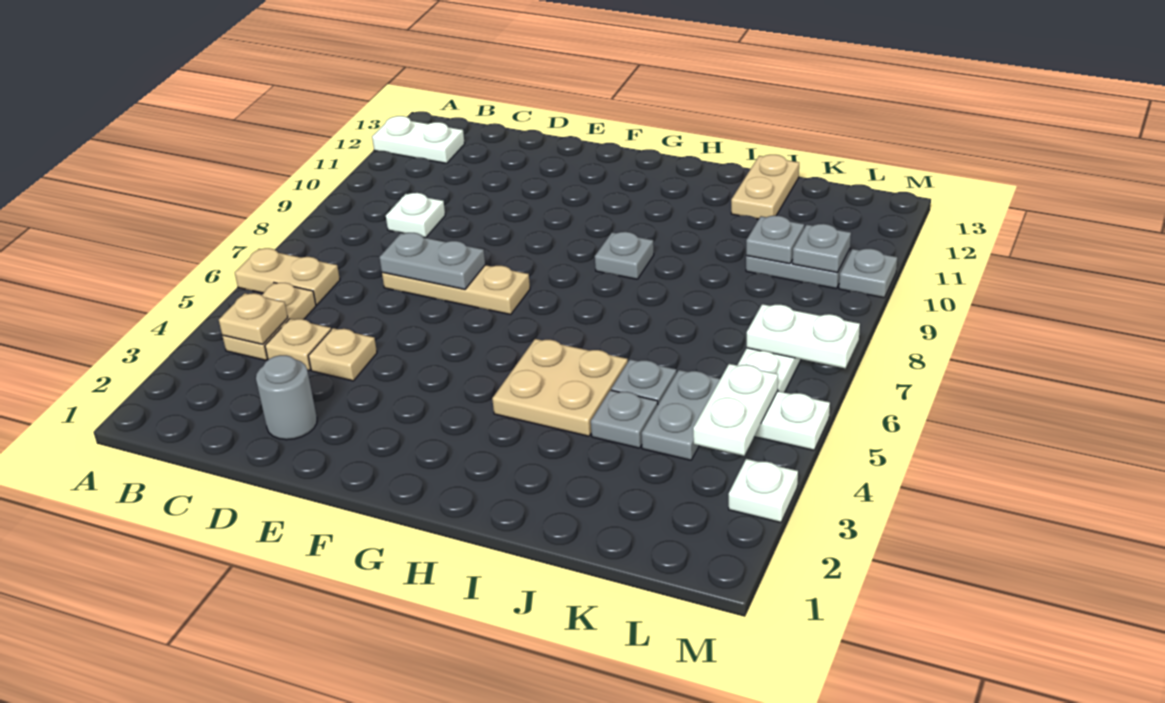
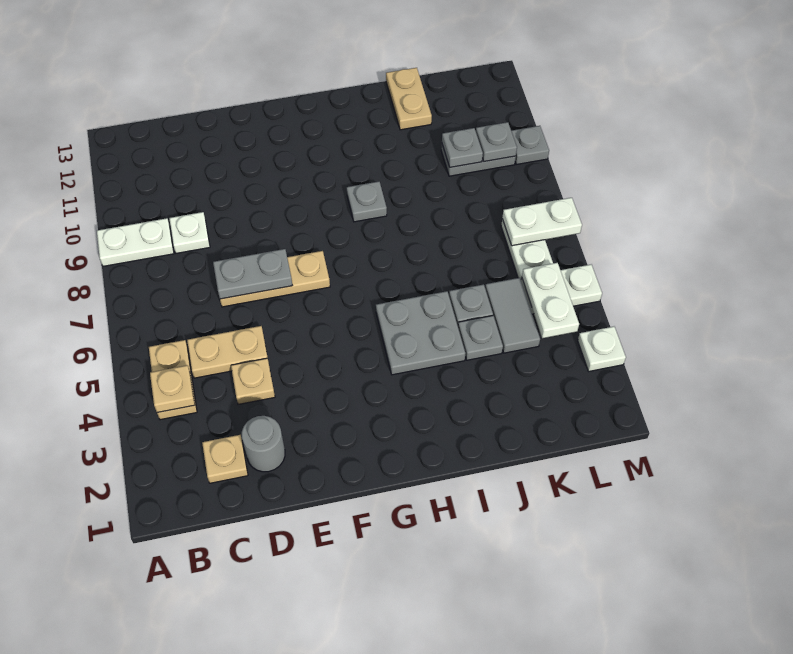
tan plate A6:B6 level 1 -> tan plate C5:D5 level 1
white plate A12:B12 level 1 -> white plate A9:B9 level 1
tan plate C4 level 1 -> tan plate C2 level 1
tan plate H4:I5 level 1 -> grey plate H4:I5 level 1
grey plate K4:K5 level 1 -> grey tile K4:K5 level 1

